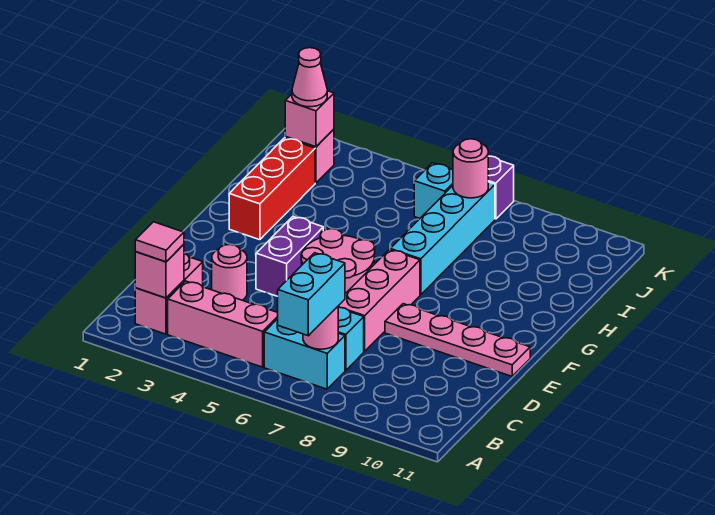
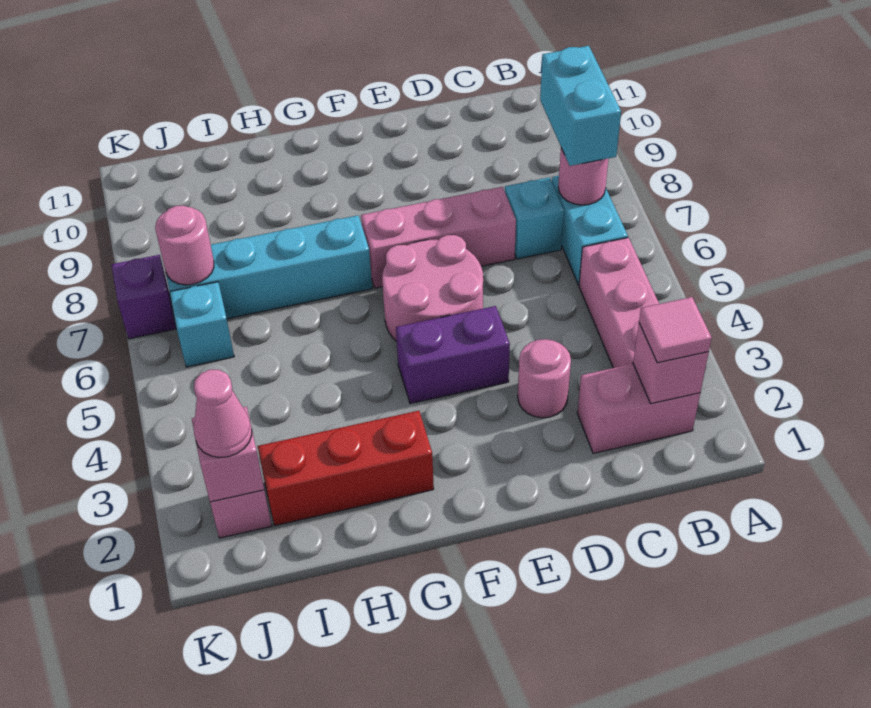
cyan brick A7:B7 level 3 -> cyan brick B7:B8 level 3
pink plate E8:E11 level 1 -> none

